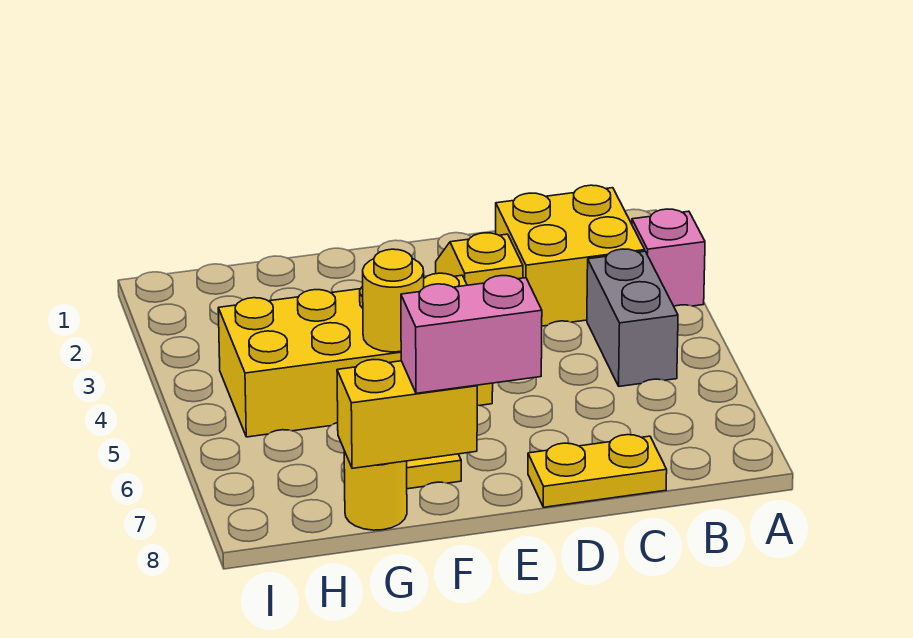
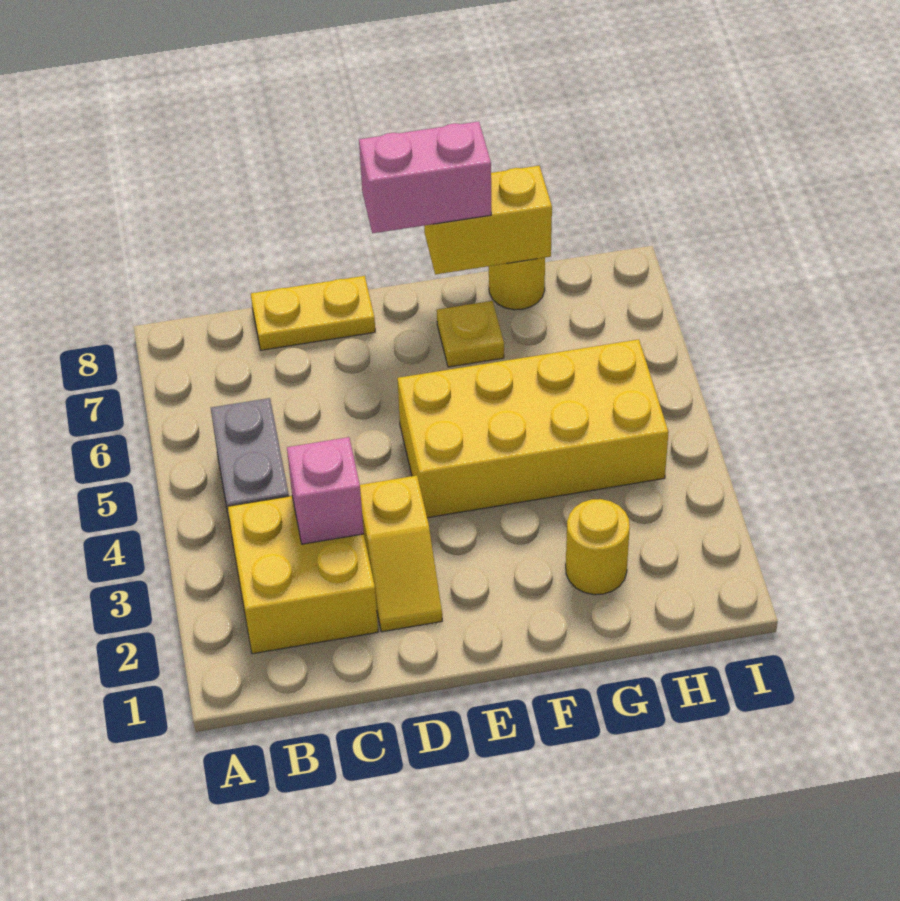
pink brick A3 level 1 -> pink brick C3 level 2
yellow round brick F5 level 2 -> yellow round brick G2 level 1

